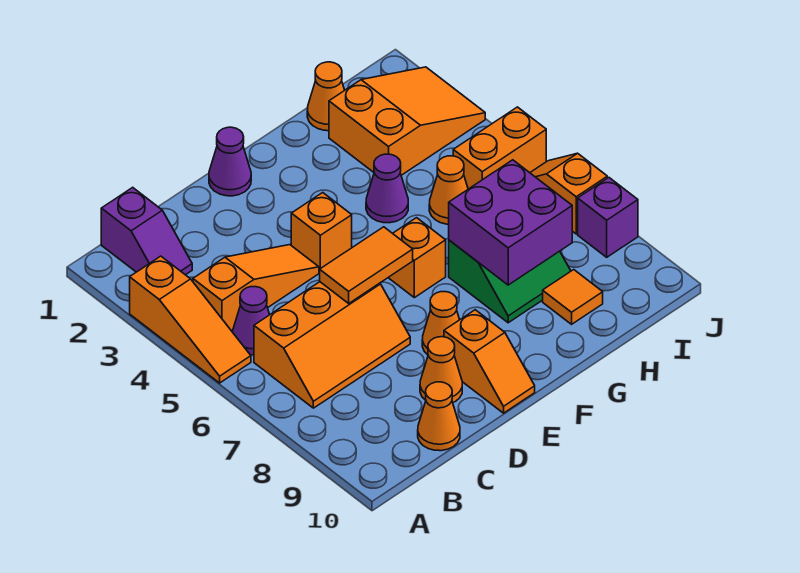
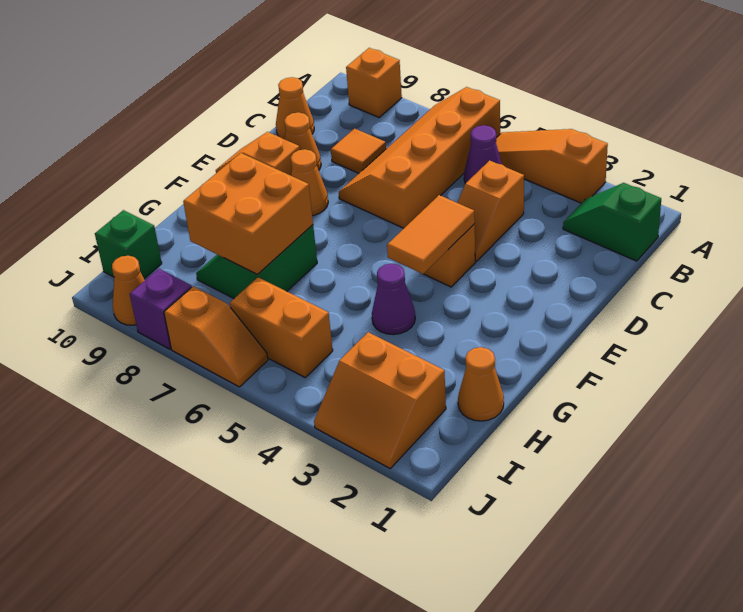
purple slope B1:B2 level 1 top 1 -> green slope B1:B2 level 1 top 1
orange slope B4:D4 level 1 top B -> orange slope C4:D4 level 1 top C
orange slope B6:D7 level 1 top 6 -> orange slope A6:D7 level 1 top 6
orange tile D6:E6 level 2 -> orange tile E4:F4 level 2
purple cone E1 level 1 -> none
orange brick F6 level 1 -> orange brick A9 level 1
purple brick G7:H8 level 2 -> orange brick G7:H8 level 2
orange slope H2:J3 level 1 top H -> orange slope I2:J3 level 1 top I
orange cone H5 level 1 -> orange cone J9 level 1
orange tile H9 level 1 -> orange tile C8 level 1
orange brick I5:J5 level 1 -> orange brick I5:I6 level 1
none -> green brick I10 level 1

